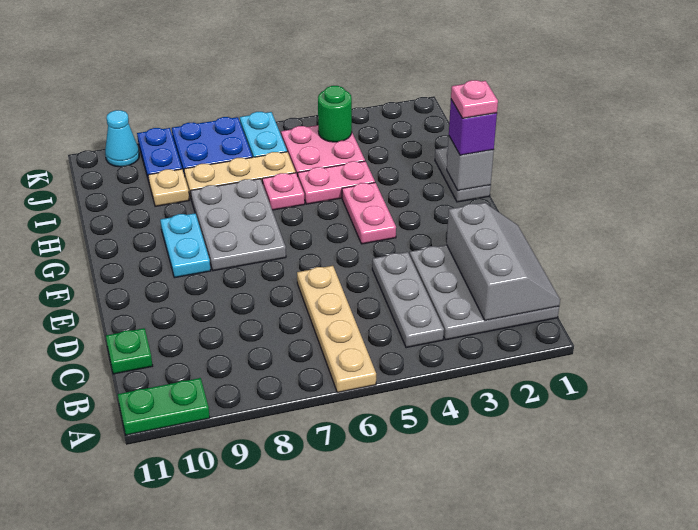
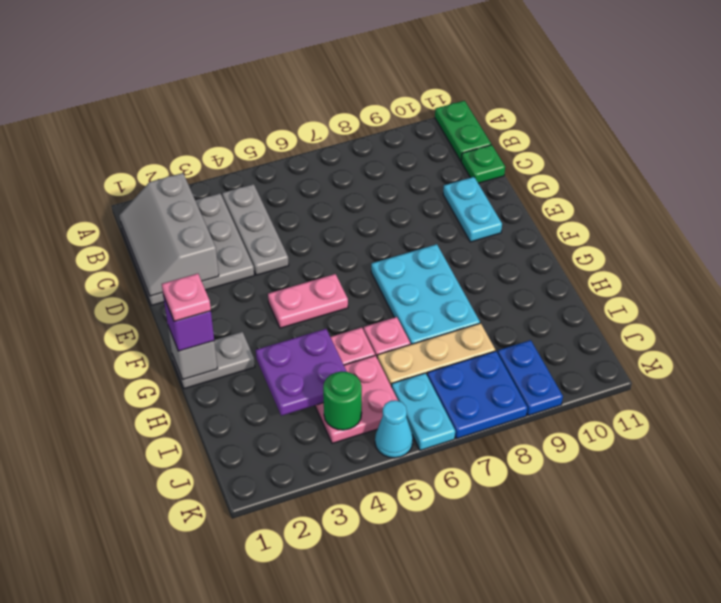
tan plate A6:D6 level 1 -> none
green plate A10:A11 level 1 -> green plate A11:B11 level 1
pink plate F4:G4 level 1 -> pink plate F4:F5 level 1
grey plate F7:H8 level 1 -> cyan plate F7:H8 level 1
cyan plate F9:G9 level 1 -> cyan plate D10:E10 level 1
grey plate G1:H1 level 1 -> grey plate G1:G2 level 1
none -> purple plate H3:I4 level 2
tan plate I9 level 1 -> none
cyan cone K10 level 1 -> cyan cone K5 level 1

